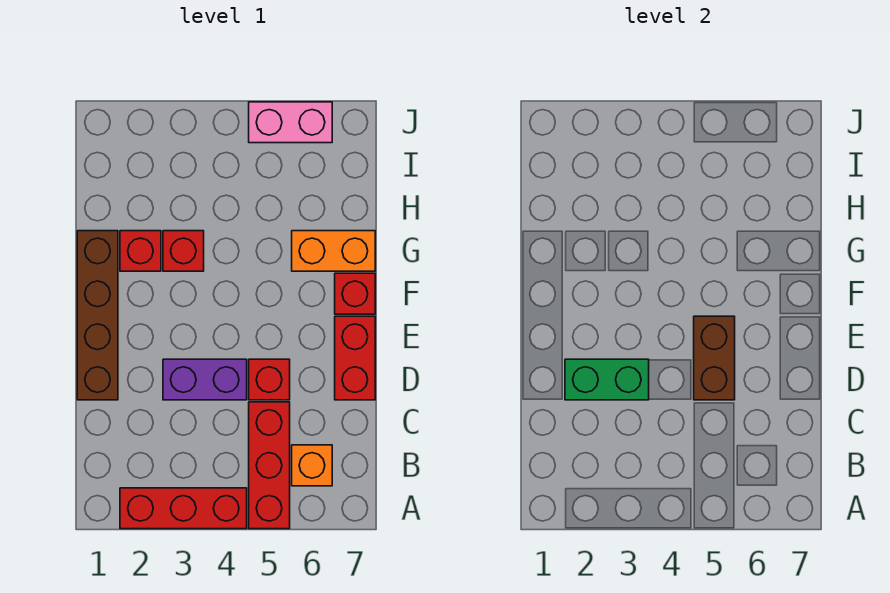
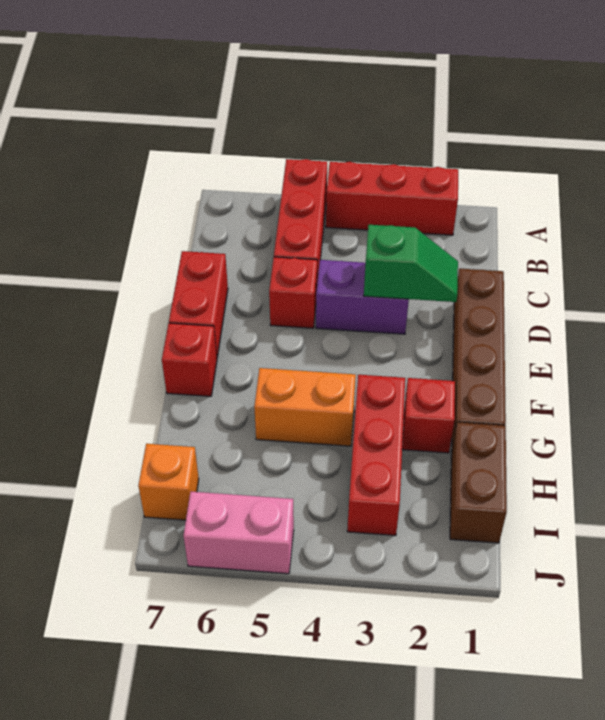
orange brick B6 level 1 -> orange brick I7 level 1
green brick D2:D3 level 2 -> green slope D2:D3 level 2 top 3
brown brick D5:E5 level 2 -> brown brick H1:I1 level 1
red brick G3 level 1 -> red brick G3:I3 level 1
orange brick G6:G7 level 1 -> orange brick G4:G5 level 1

